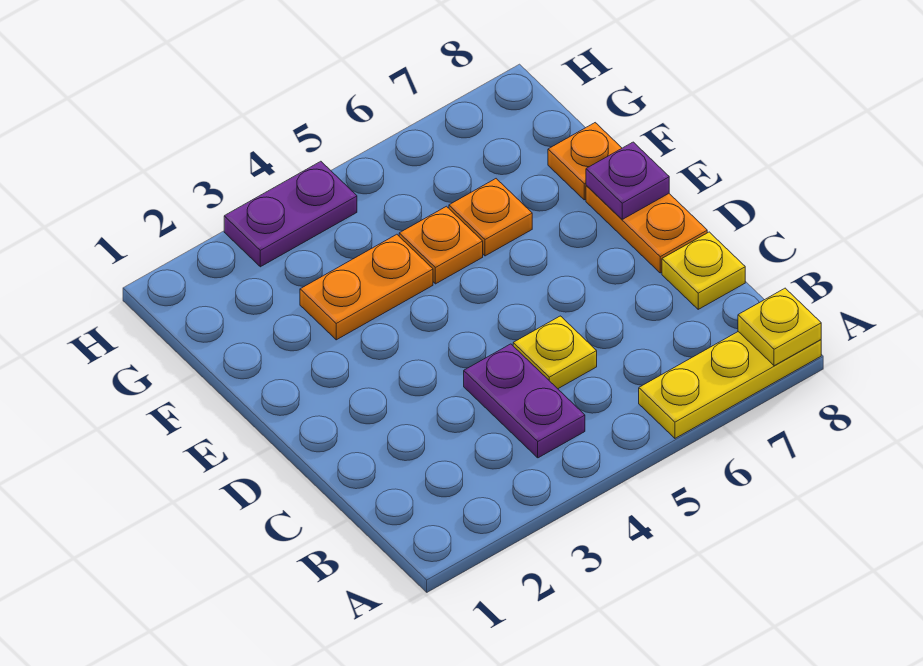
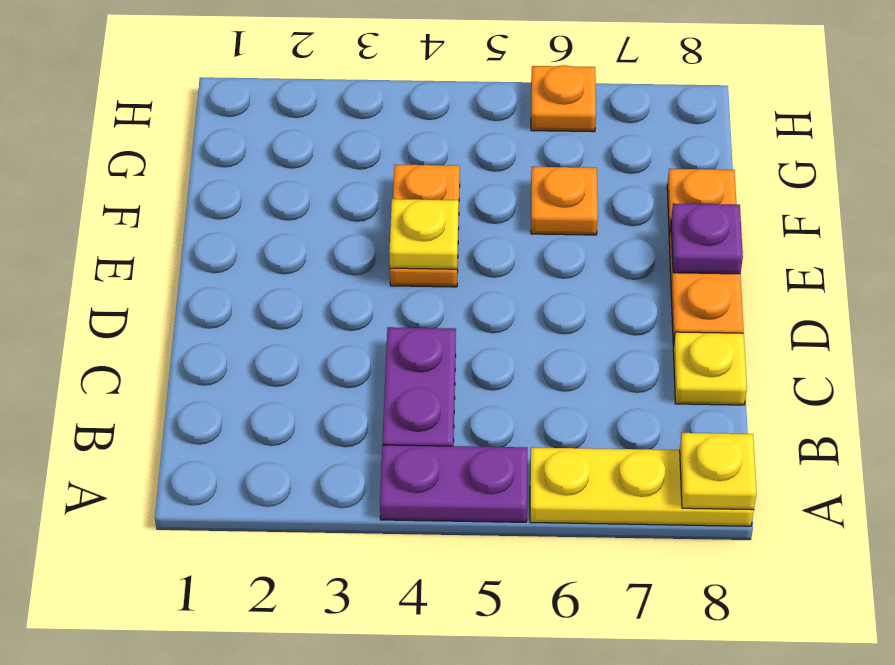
yellow plate C5 level 1 -> yellow plate E4 level 2
orange plate F3:F4 level 1 -> orange plate E4:F4 level 1
orange plate F5 level 1 -> orange plate H6 level 1
purple plate H3:H4 level 1 -> purple plate A4:A5 level 1

